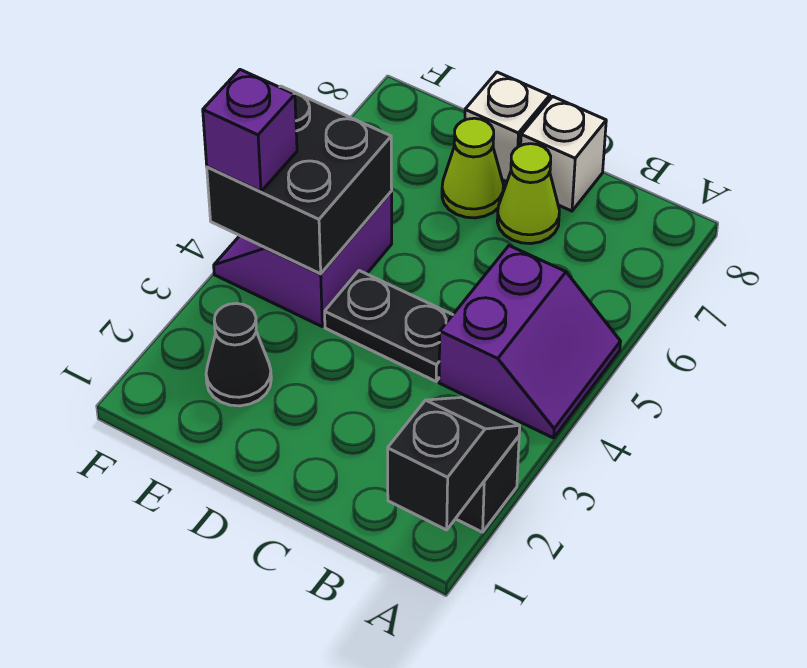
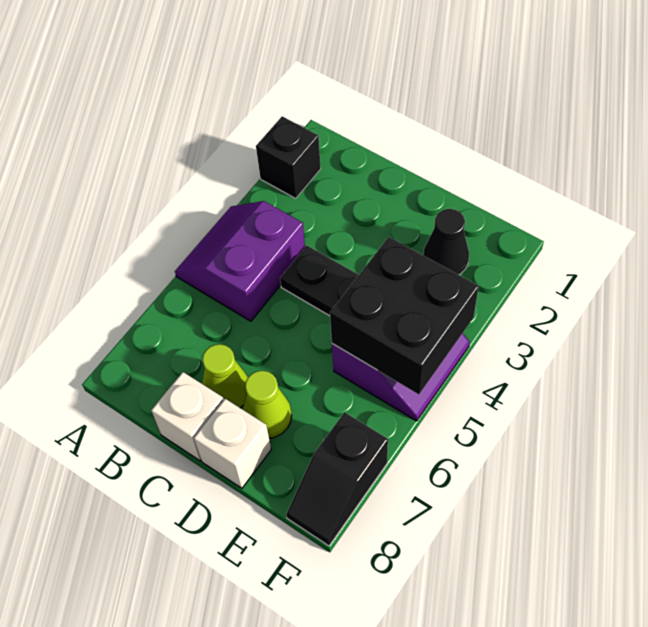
black slope A1:A2 level 2 top 1 -> black slope F7:F8 level 1 top 7
purple brick F4 level 3 -> none

